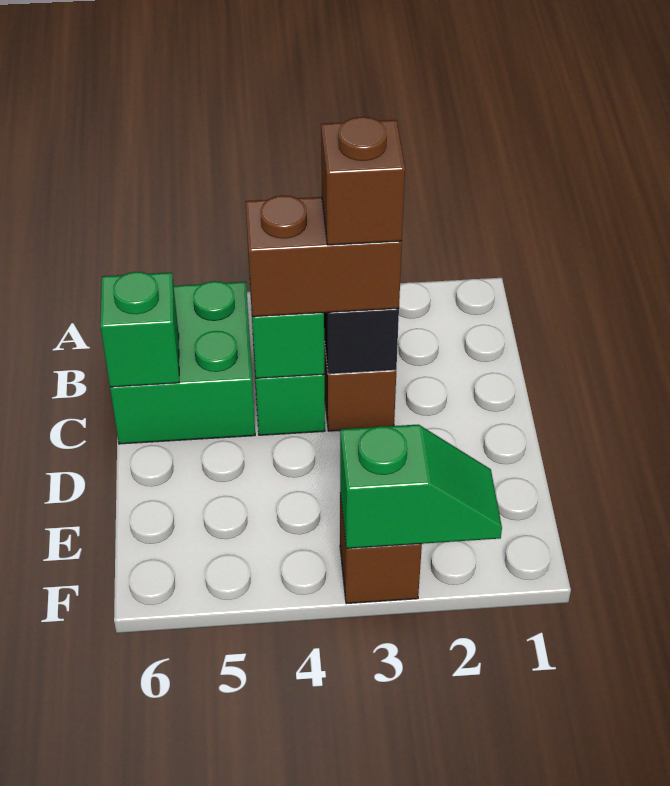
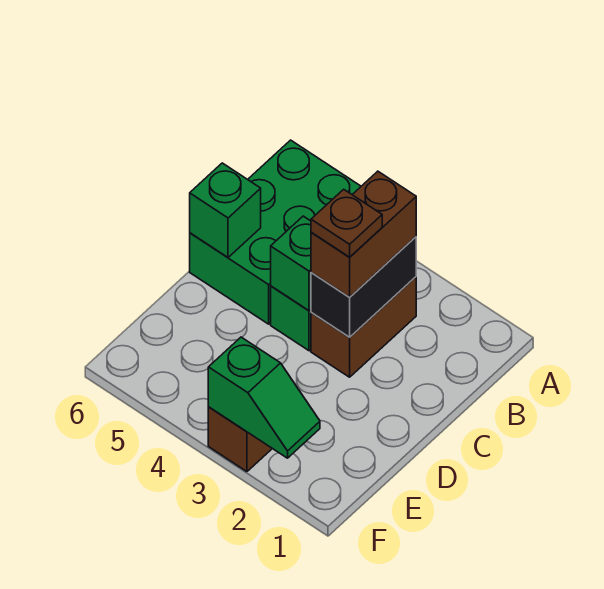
green brick B5:C6 level 1 -> green brick A5:C6 level 1
brown brick C3:C4 level 3 -> brown brick B3:C3 level 3
brown brick C3 level 4 -> brown plate C3 level 4

